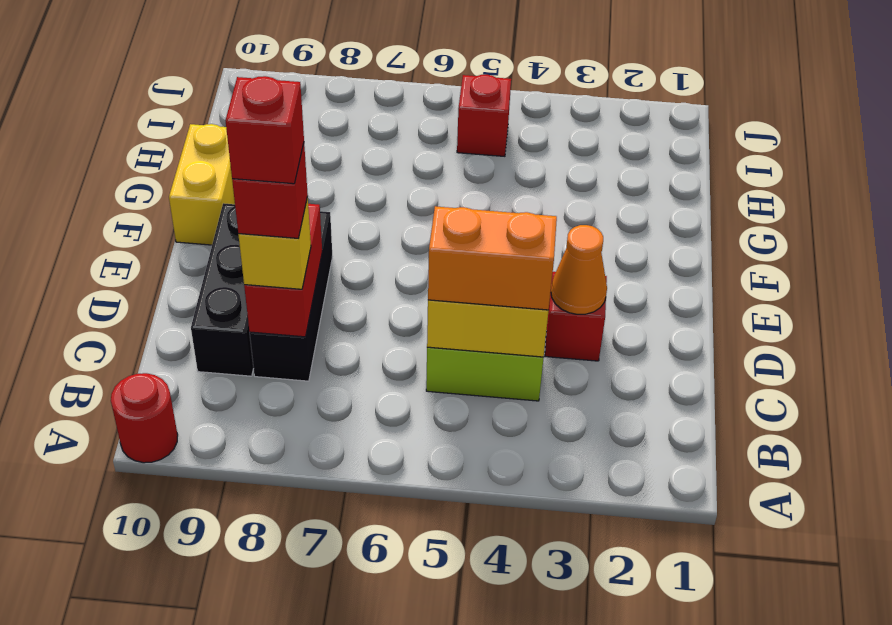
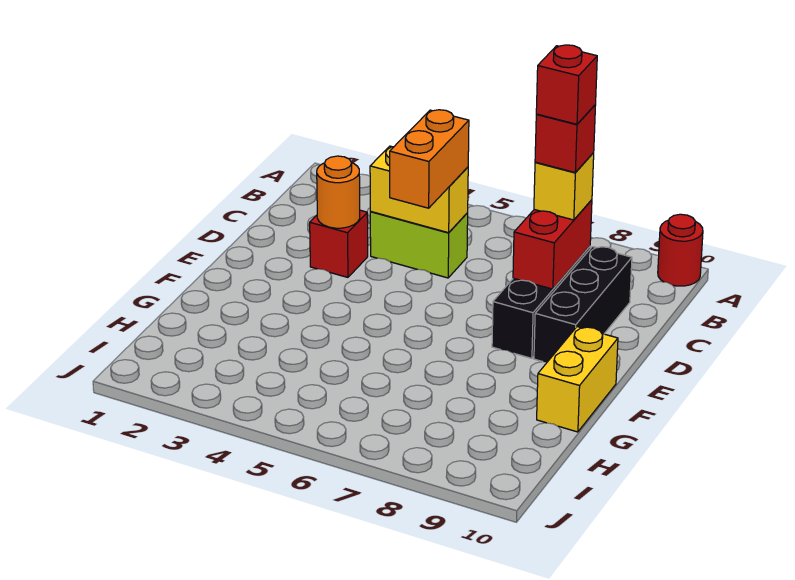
orange brick C4:C5 level 3 -> orange brick C5:D5 level 3
orange cone D3 level 2 -> orange round brick D3 level 2
red brick I5 level 1 -> none

